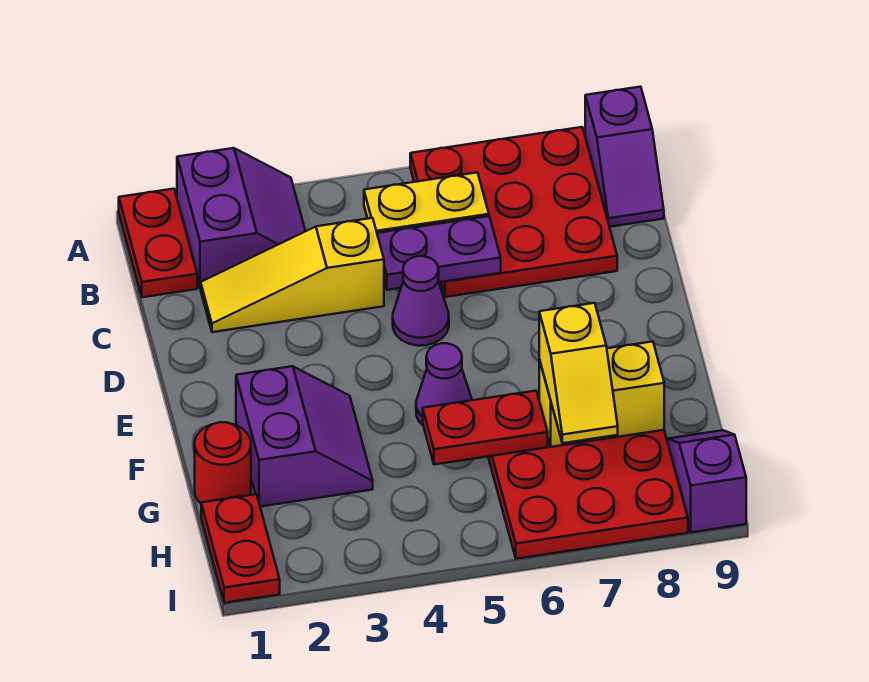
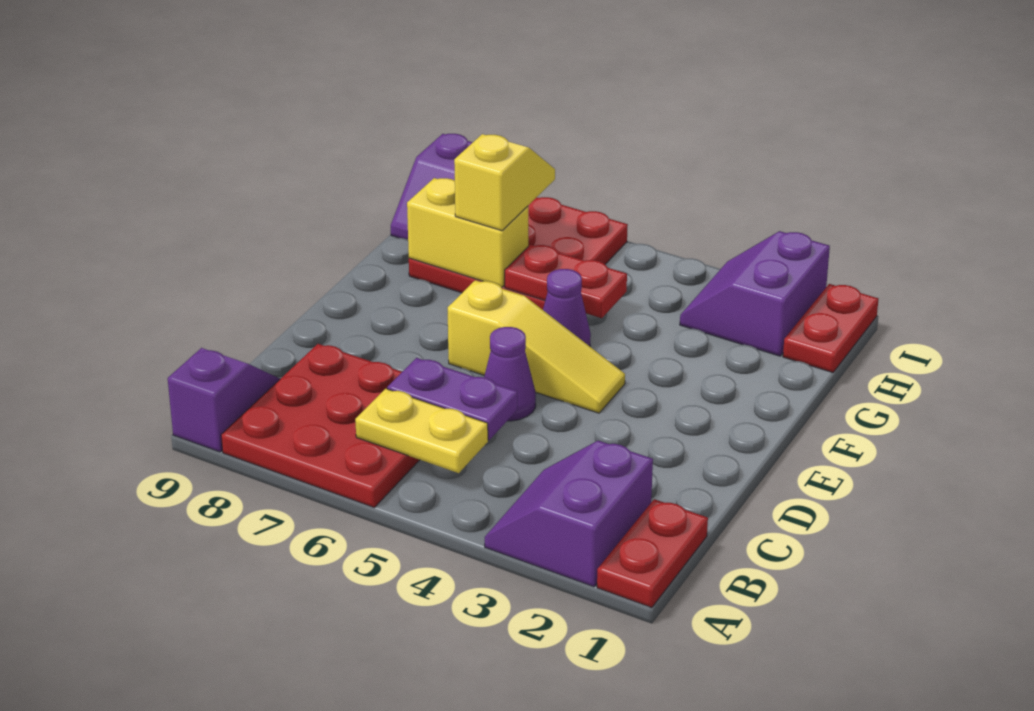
yellow slope C2:C4 level 1 top 4 -> yellow slope E4:E6 level 1 top 6
purple slope F2:G3 level 1 top 2 -> purple slope H2:I3 level 1 top 2
red round brick G1 level 1 -> none

